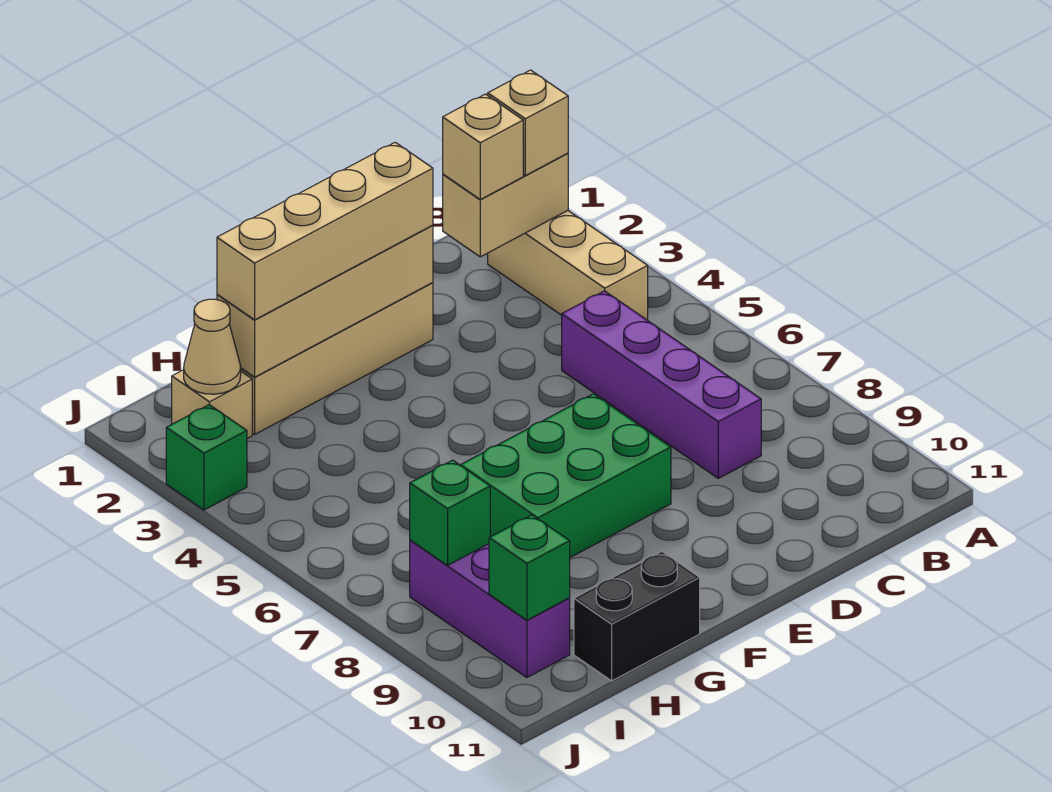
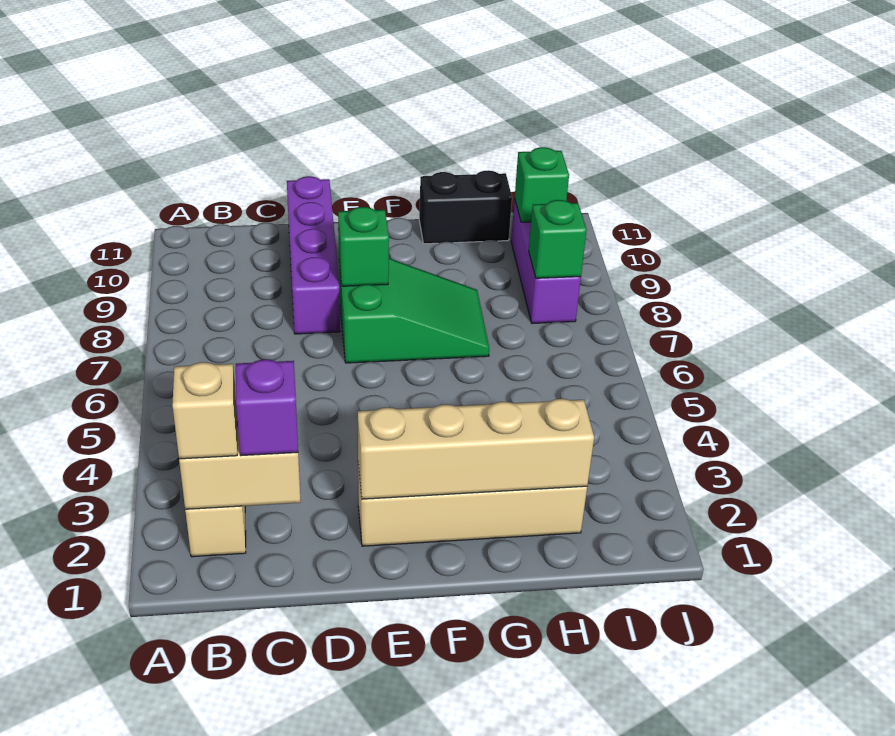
tan brick C2 level 3 -> purple brick C2 level 3
purple brick C5:C8 level 1 -> purple brick D8:D11 level 1
tan brick E2:H2 level 3 -> none
green brick E7:G8 level 1 -> green slope E7:G8 level 1 top E
tan brick I2 level 1 -> none
tan cone I2 level 2 -> none
green brick J3 level 1 -> green brick E8 level 2

